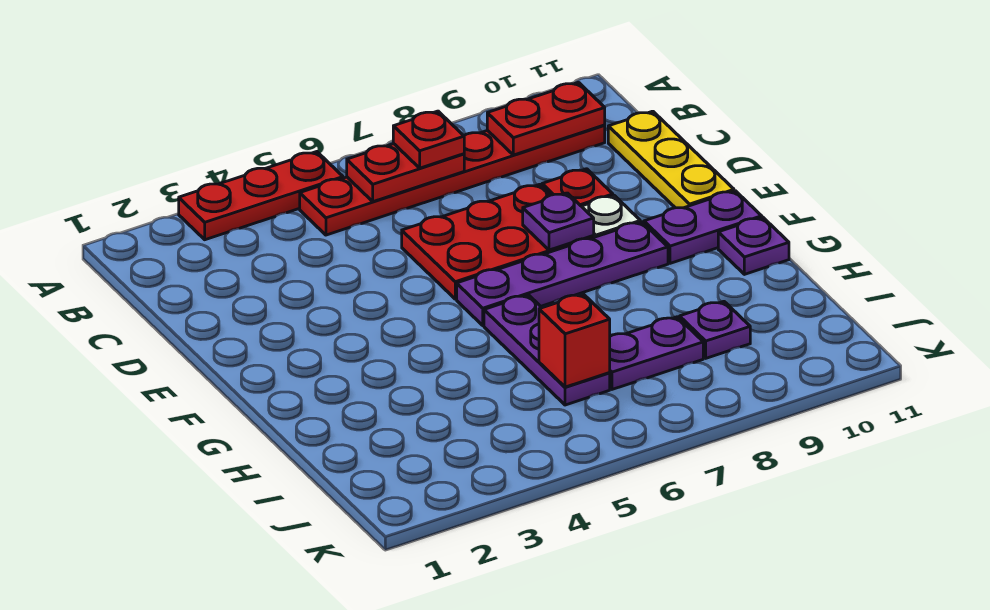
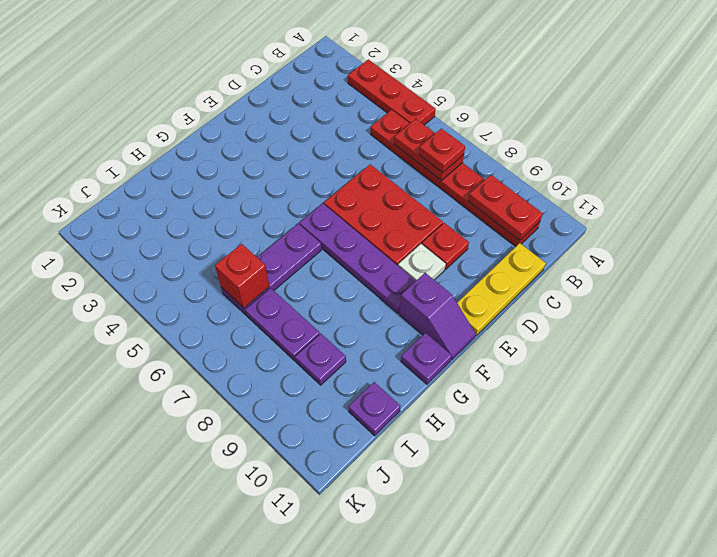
purple plate E8 level 2 -> purple plate I11 level 1
purple plate F10:F11 level 1 -> purple slope F10:F11 level 1 top 10

